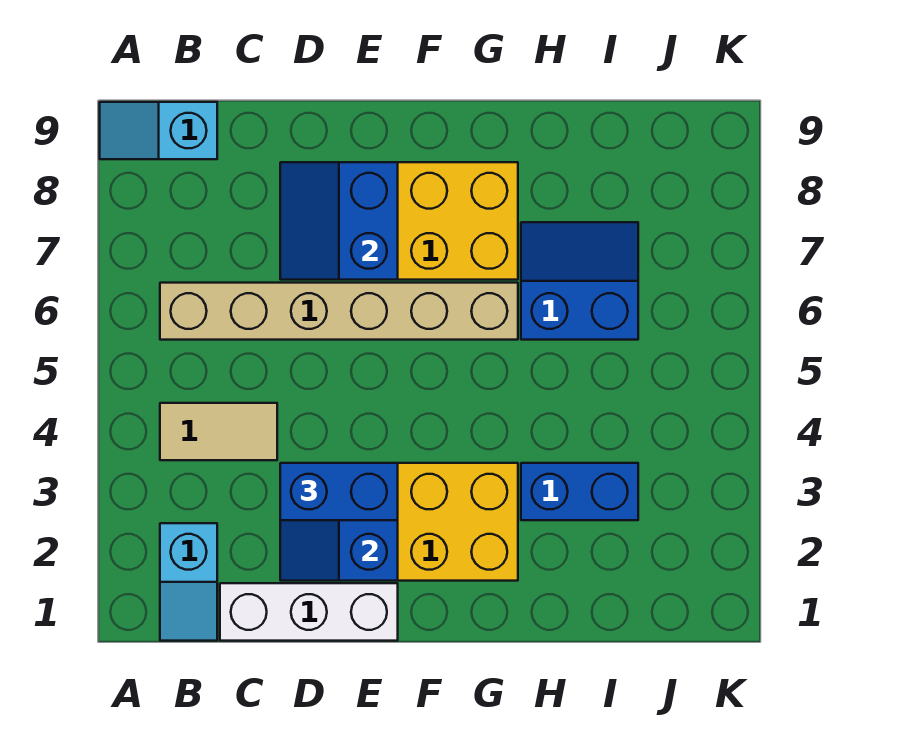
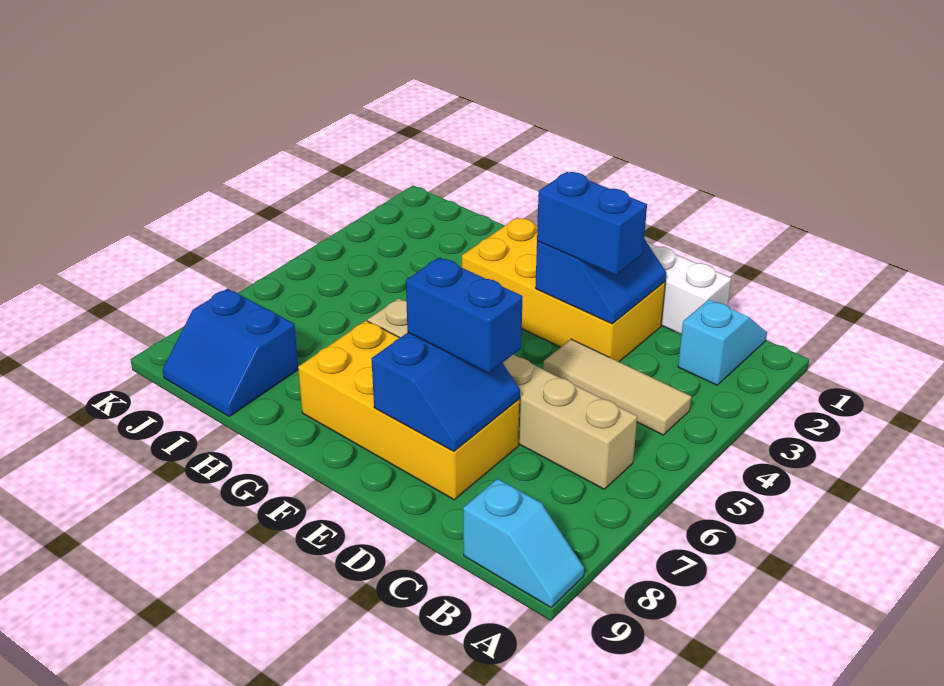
tan tile B4:C4 level 1 -> tan tile B4:D4 level 1
blue brick H3:I3 level 1 -> blue brick D7:E7 level 3
blue slope H6:I7 level 1 top 6 -> blue slope I8:J9 level 1 top 8

